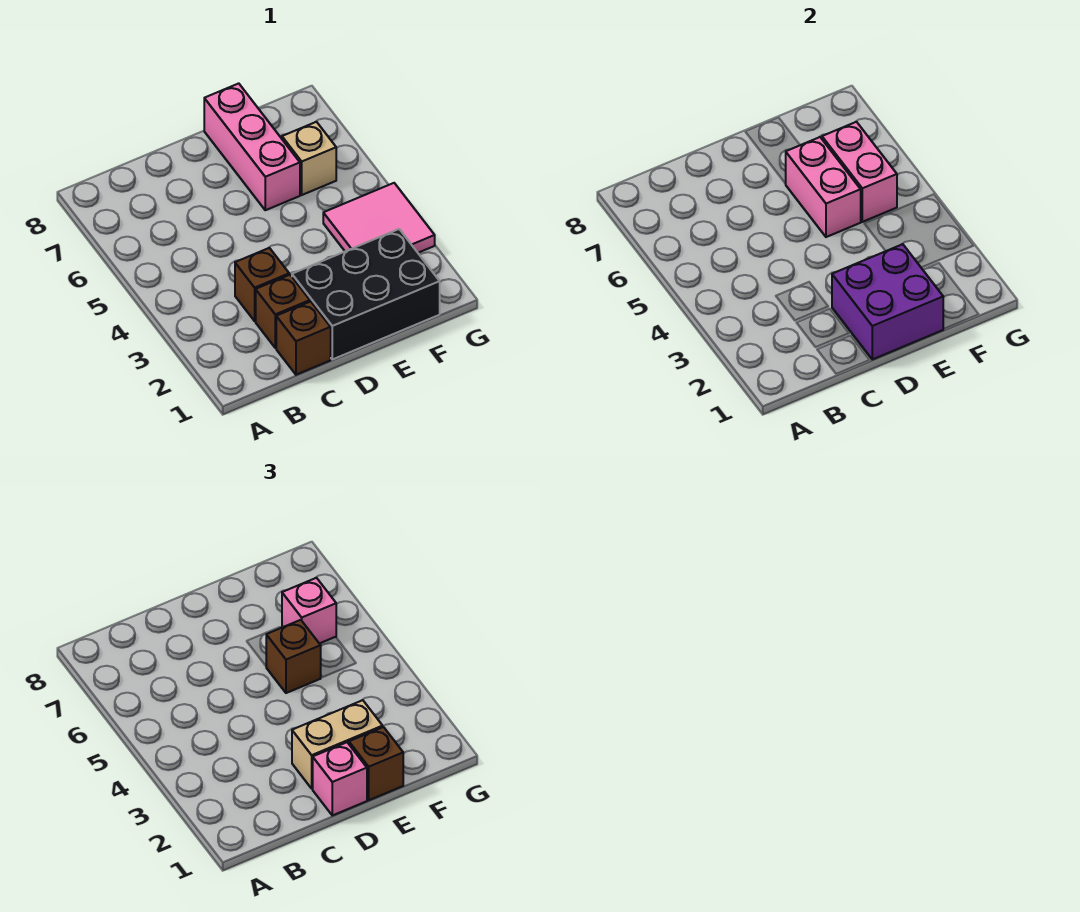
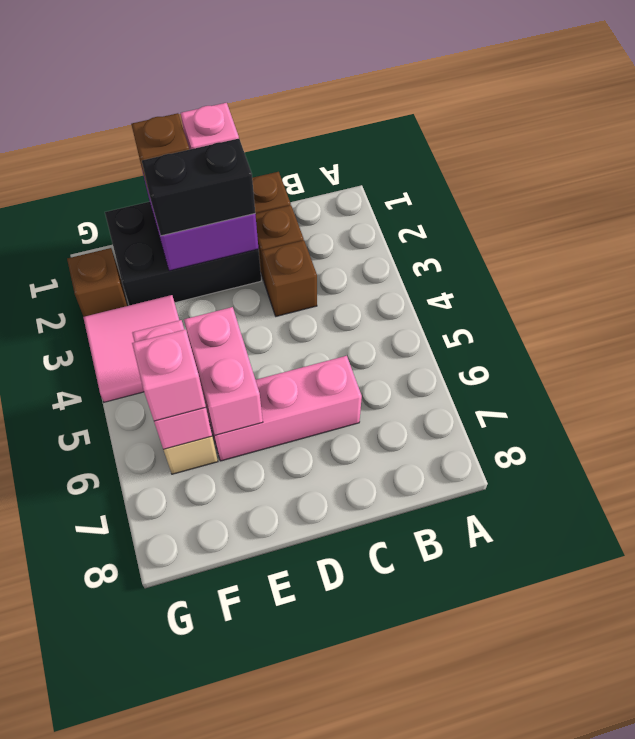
tan brick D2:E2 level 3 -> black brick D2:E2 level 3
brown brick E5 level 3 -> brown brick G2 level 1
pink brick E6:E8 level 1 -> pink brick C6:E6 level 1

